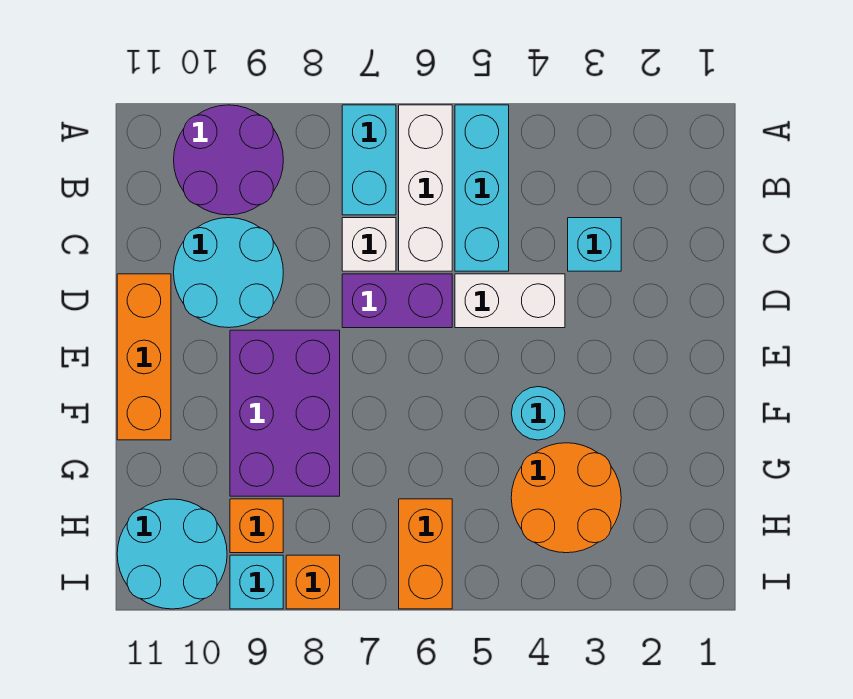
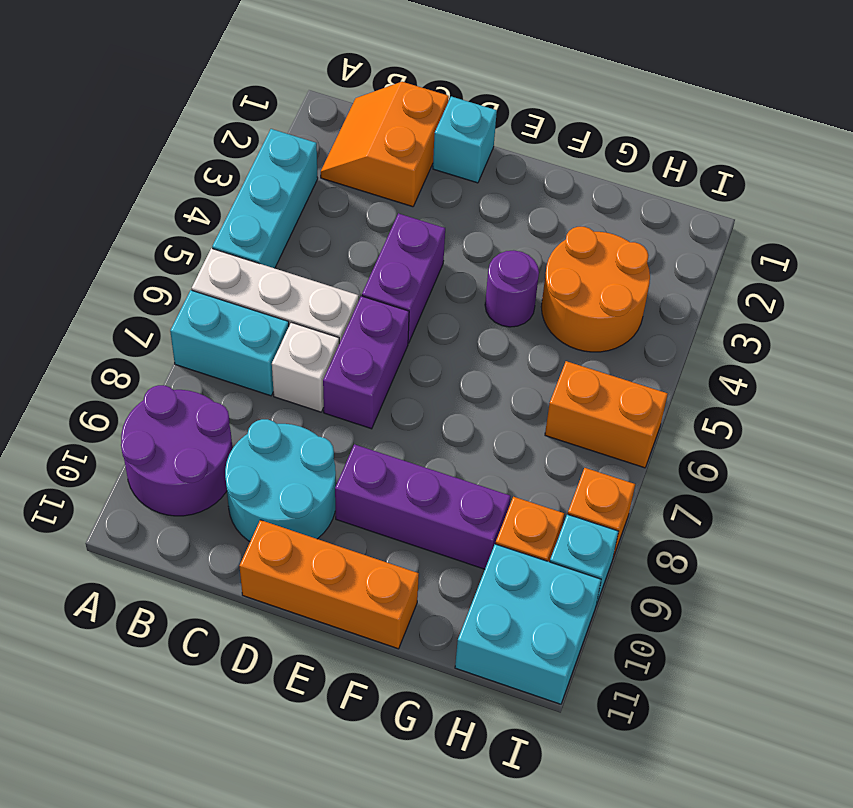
cyan brick A5:C5 level 1 -> cyan brick A3:A5 level 1
none -> orange slope B1:C2 level 1 top C
cyan brick C3 level 1 -> cyan brick D1 level 1
white brick D4:D5 level 1 -> purple brick D4:D5 level 1
purple brick E8:G9 level 1 -> purple brick E9:G9 level 1
cyan round brick F4 level 1 -> purple round brick F4 level 1
cyan round brick H10:I11 level 1 -> cyan brick H10:I11 level 1

